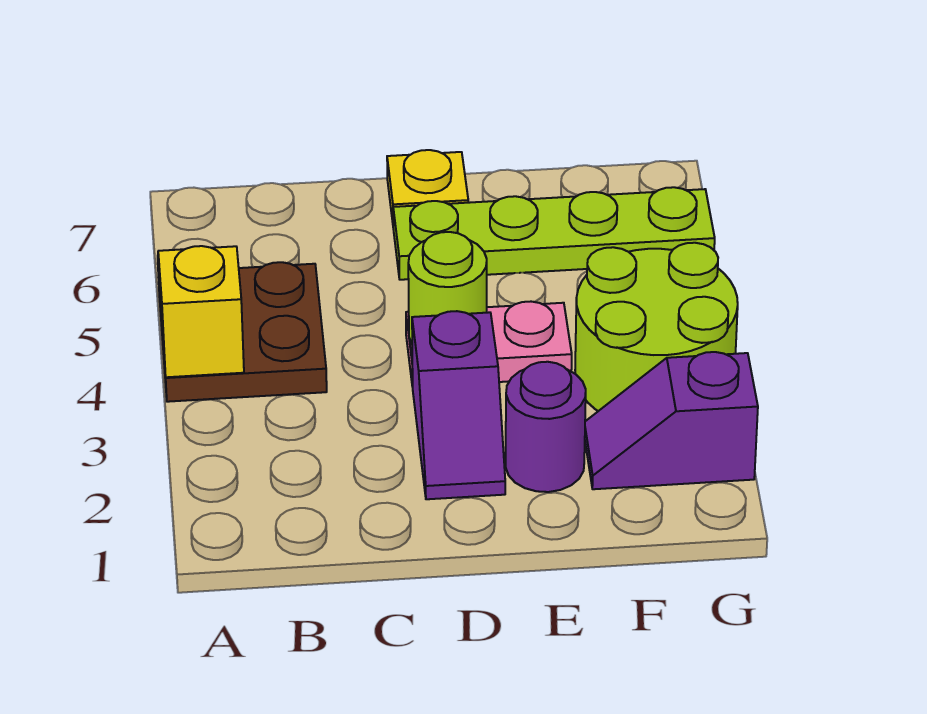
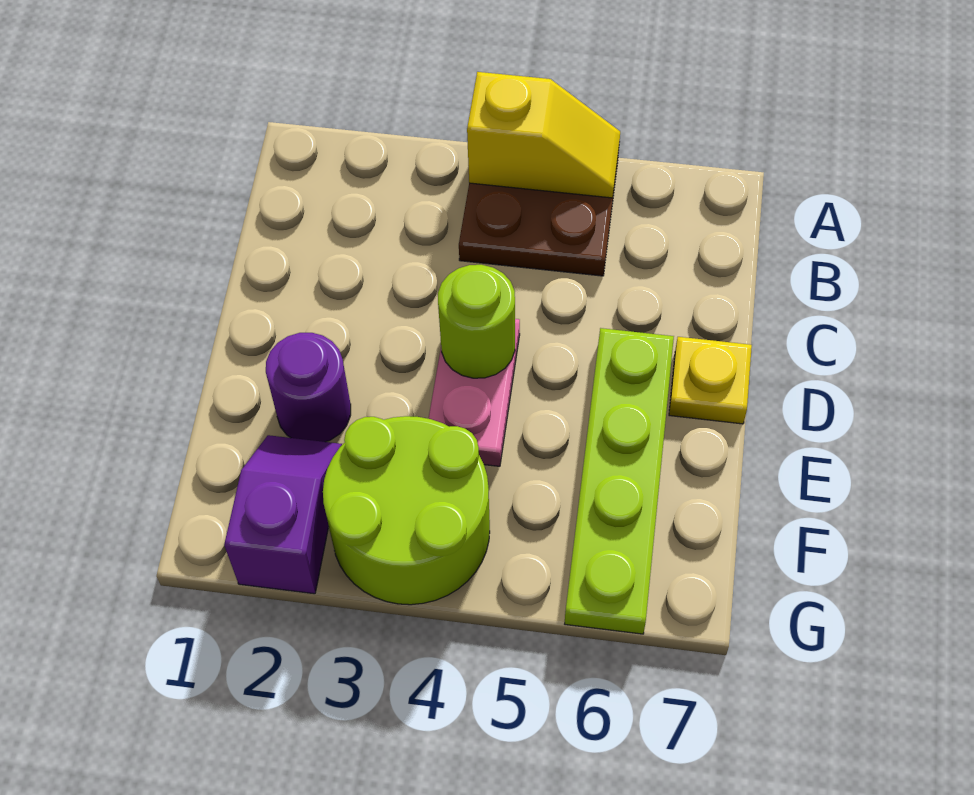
purple slope D2:D3 level 1 top 3 -> none

